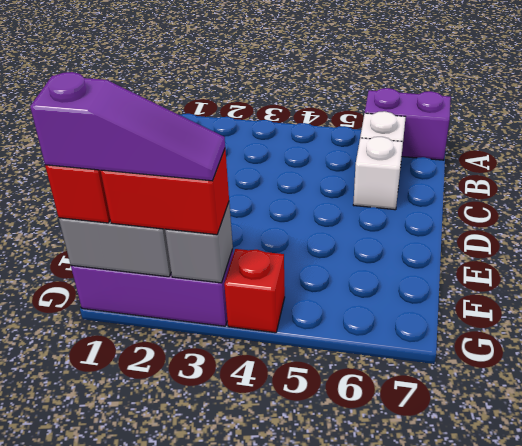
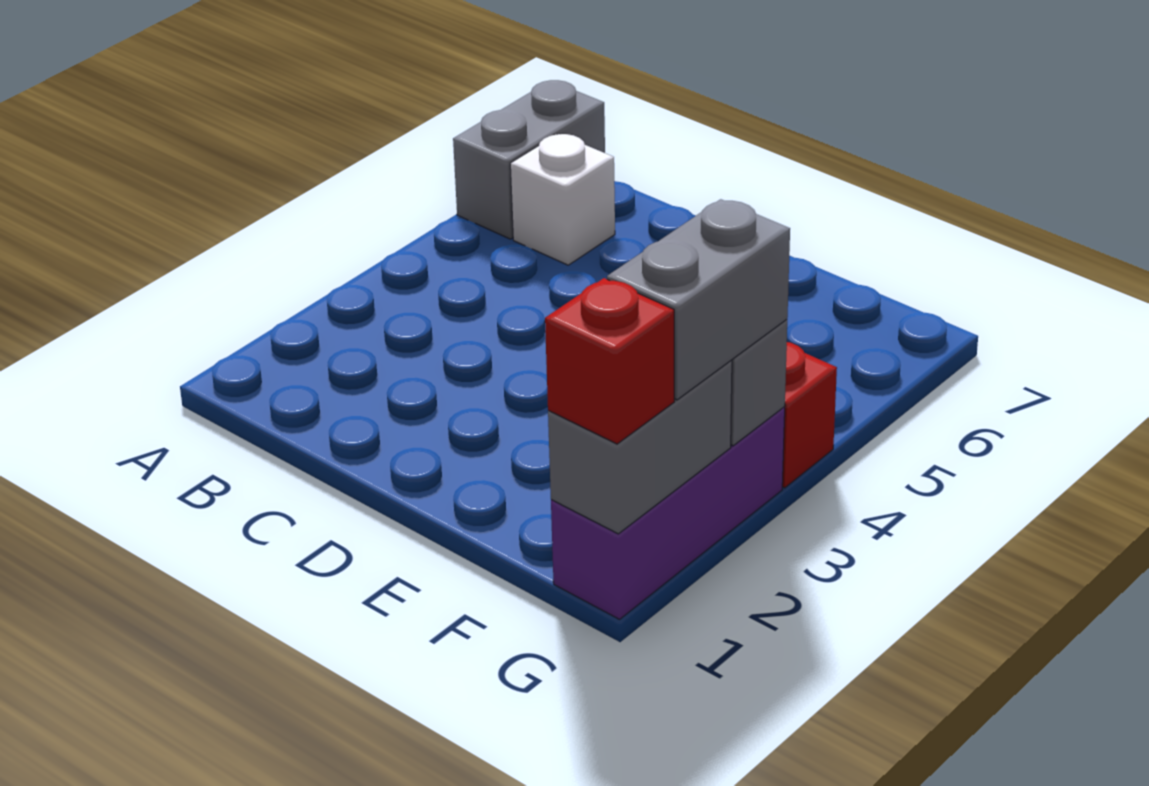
purple brick A6:A7 level 1 -> grey brick A6:A7 level 1
white brick C6 level 1 -> none
purple slope G1:G3 level 4 top 1 -> none
red brick G2:G3 level 3 -> grey brick G2:G3 level 3

